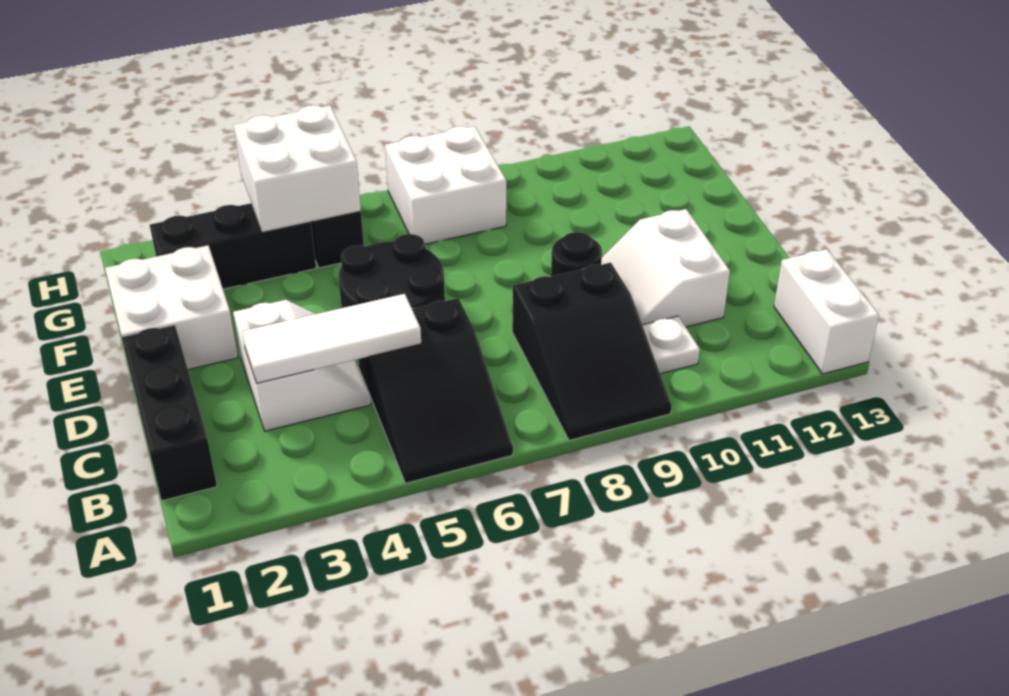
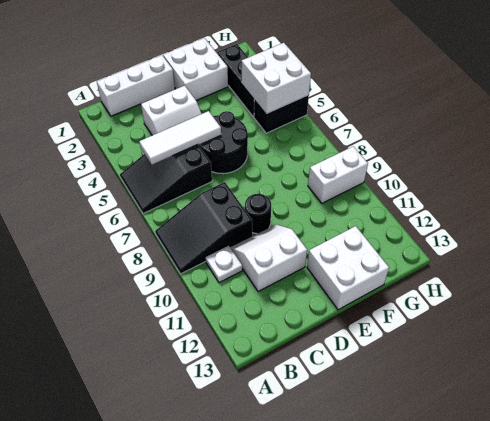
white brick A13:B13 level 1 -> white brick G9:H9 level 1
black brick B1:D1 level 1 -> white brick B1:D1 level 1
white tile C3:C5 level 2 -> white tile B5:D5 level 2
white brick G7:H8 level 1 -> white brick E12:F13 level 1

